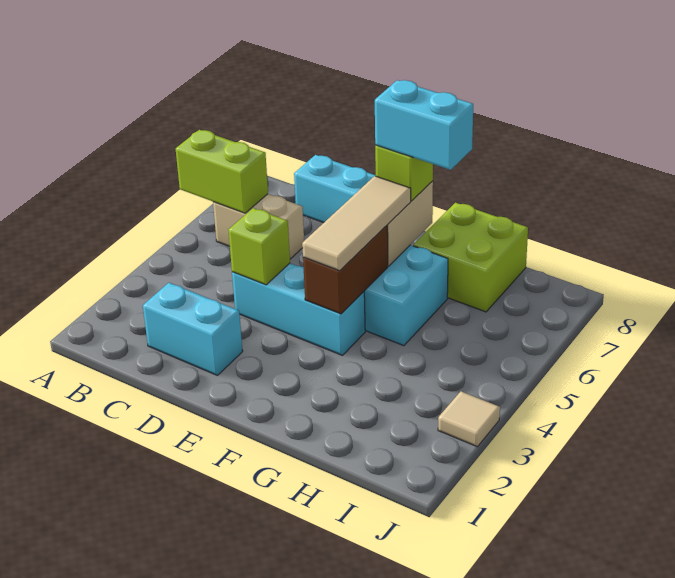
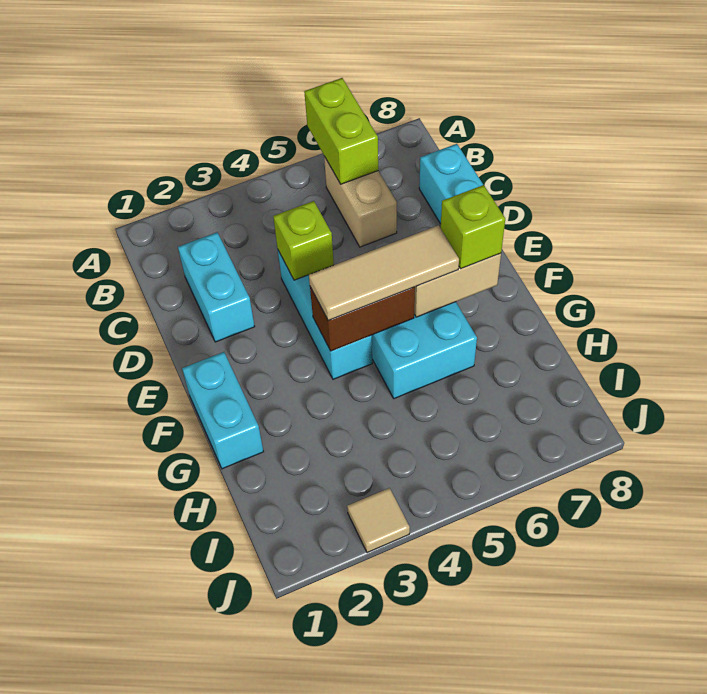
cyan brick F7:G7 level 4 -> cyan brick F1:G1 level 1
lime brick G7:H8 level 1 -> none

